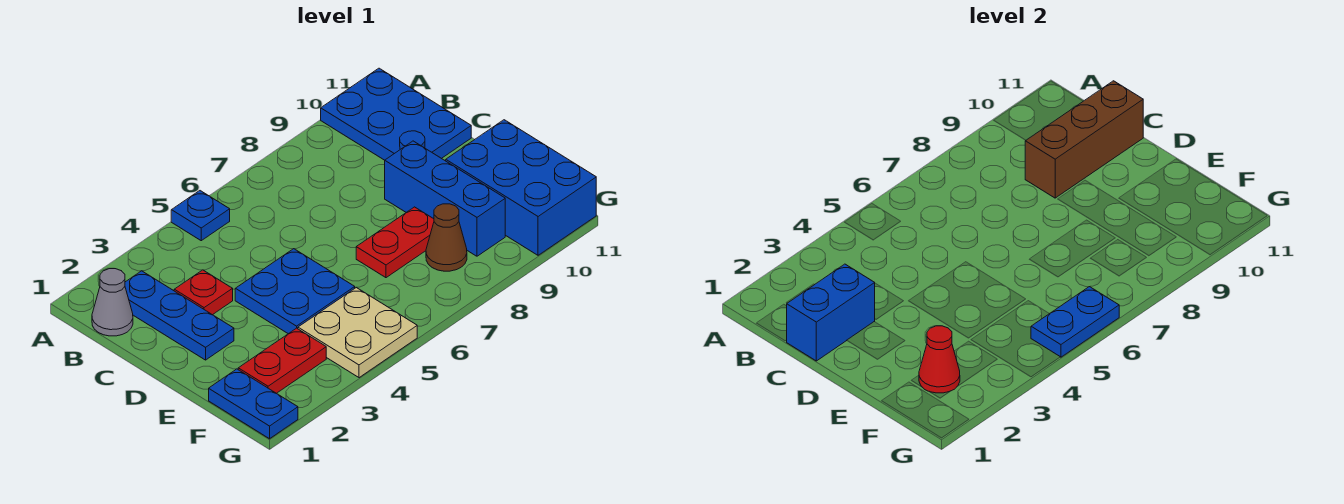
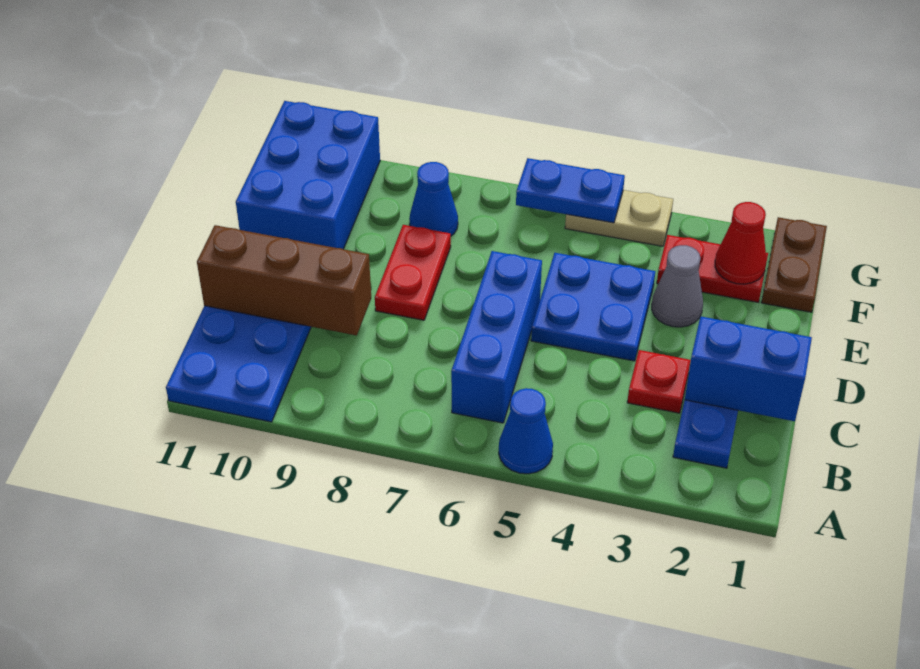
blue plate A5 level 1 -> blue cone A5 level 1
grey cone B1 level 1 -> grey cone E3 level 1
blue brick D9:F9 level 1 -> blue brick B6:D6 level 1
red plate E7:E8 level 1 -> red plate D8:E8 level 1
blue plate F1:G1 level 1 -> brown plate F1:G1 level 1
tan plate F4:G5 level 1 -> tan plate G4:G5 level 1
brown cone F8 level 1 -> blue cone F8 level 1

